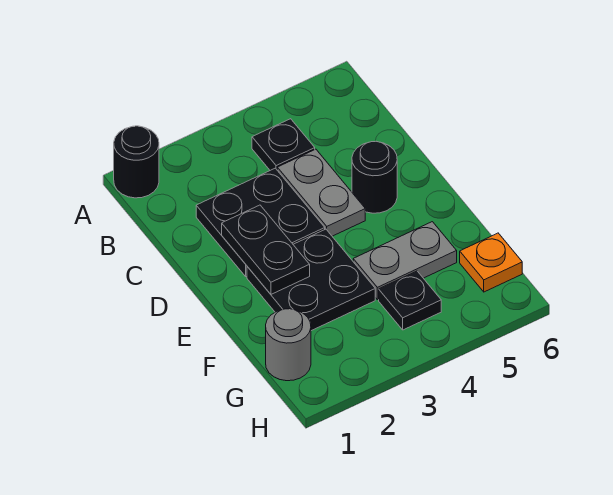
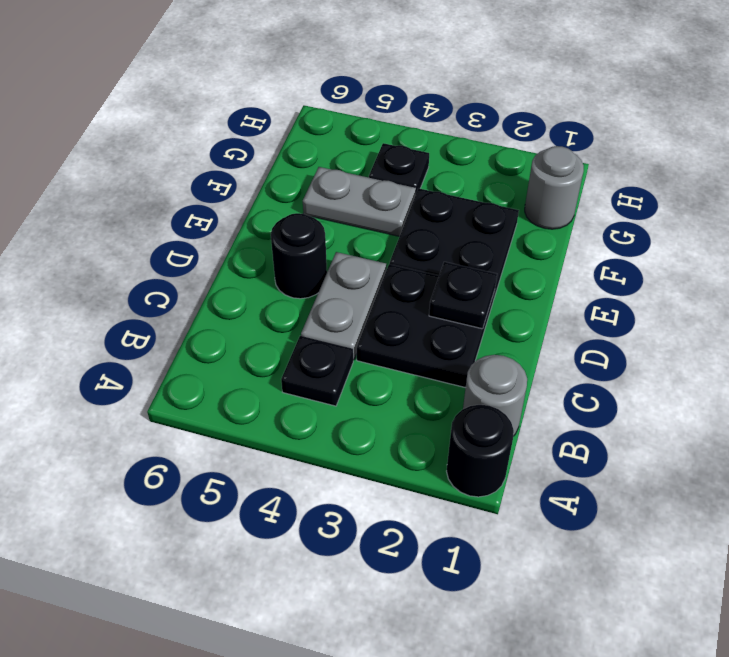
none -> grey round brick B1 level 1
black plate D2:E2 level 2 -> black plate D2 level 2
orange plate G6 level 1 -> none

